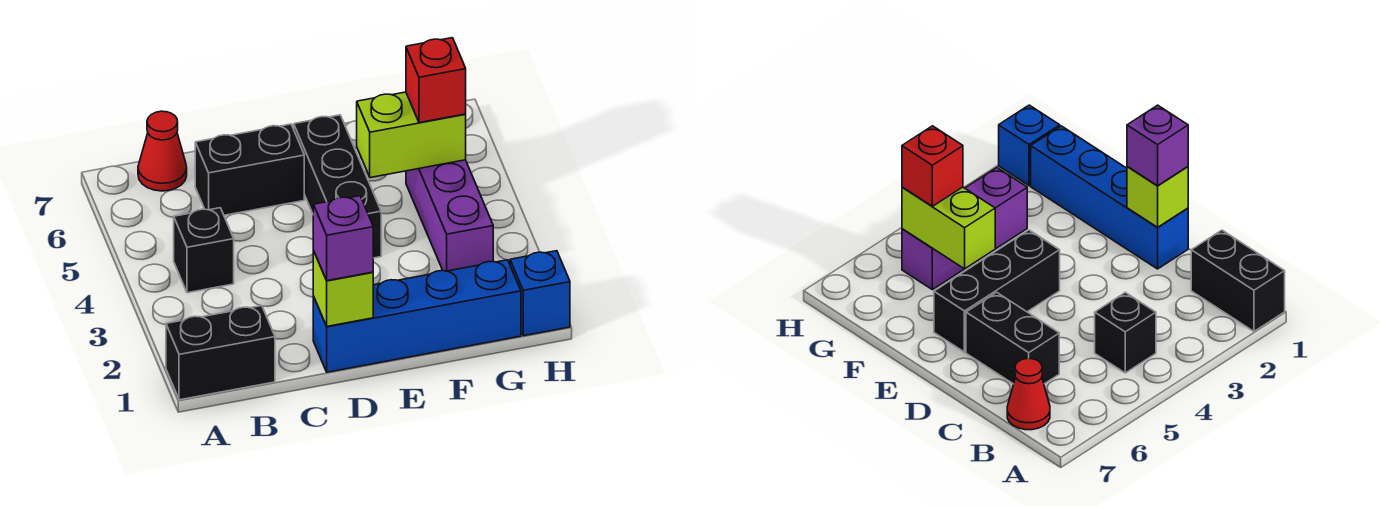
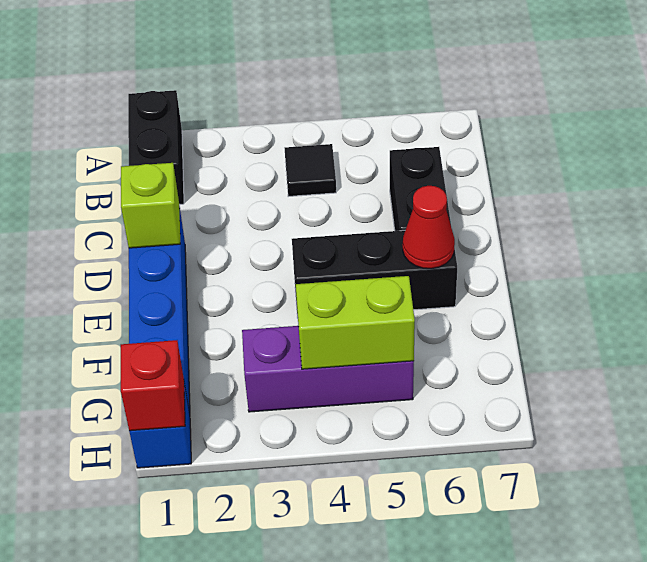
black brick B4 level 1 -> black tile B4 level 1
red cone B7 level 1 -> red cone E6 level 2
purple brick D1 level 3 -> none
lime brick F5:G5 level 2 -> lime brick G4:G5 level 2
red brick G5 level 3 -> red brick H1 level 2

